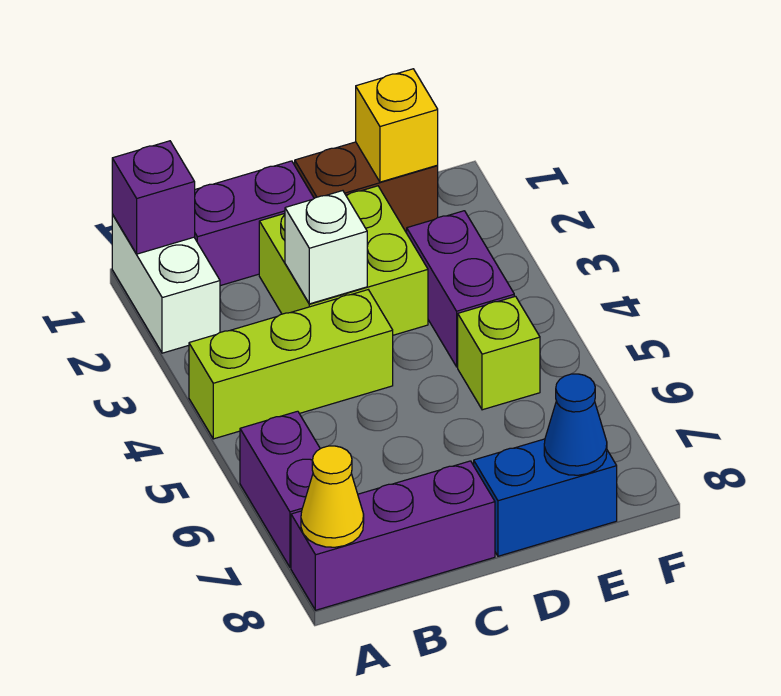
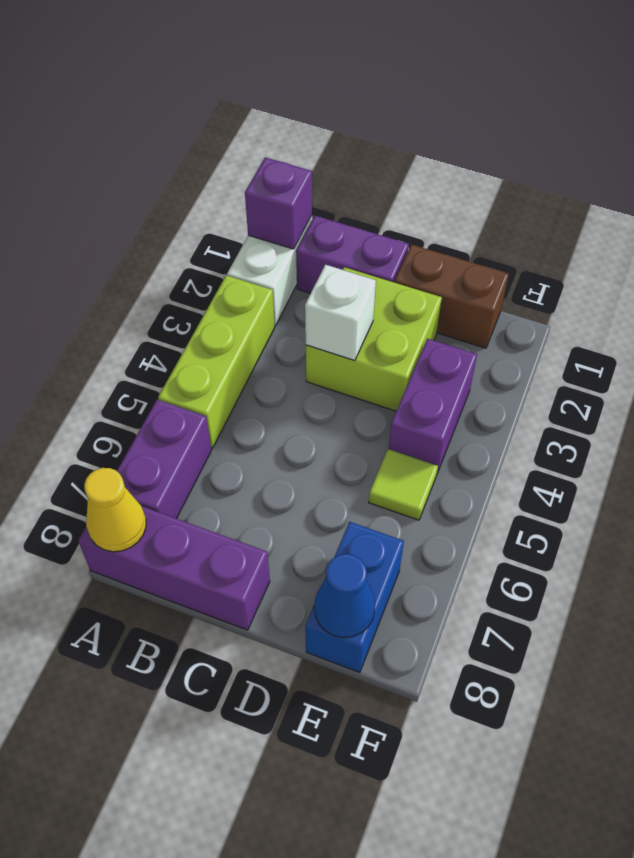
lime brick A4:C4 level 1 -> lime brick A3:A5 level 1
blue brick D8:E8 level 1 -> blue brick E7:E8 level 1
yellow brick E1 level 2 -> none
lime brick E5 level 1 -> lime tile E5 level 1

